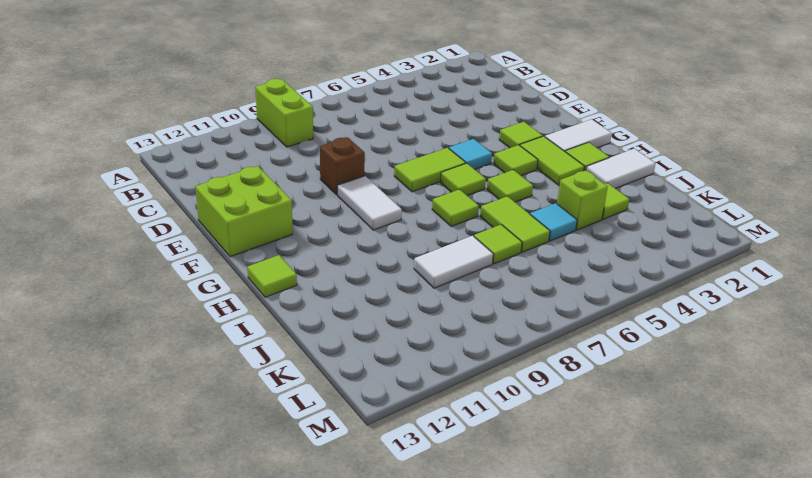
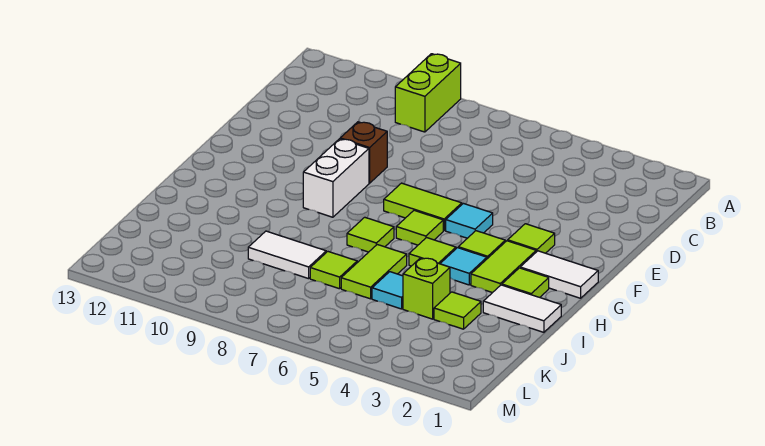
lime brick E12:F13 level 1 -> none
white tile F9:G9 level 1 -> white brick F9:G9 level 1
none -> cyan tile H4 level 1
lime tile H13 level 1 -> none

